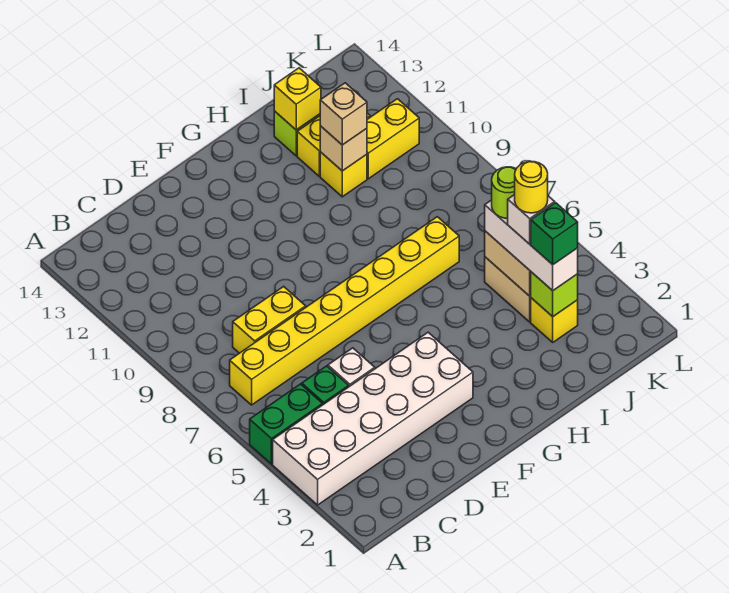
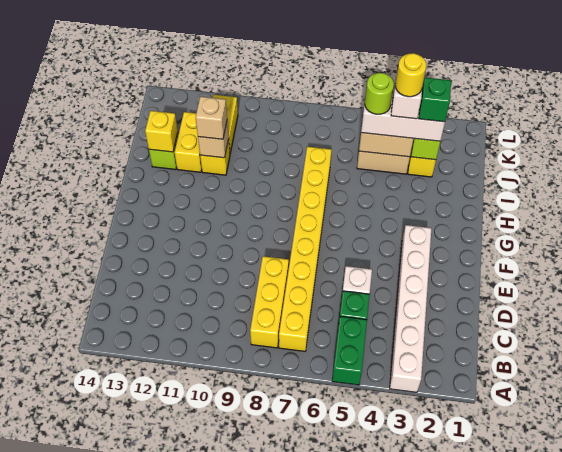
white brick A3:F4 level 1 -> white brick A3:F3 level 1
yellow brick C8:D8 level 1 -> yellow brick B8:D8 level 1

